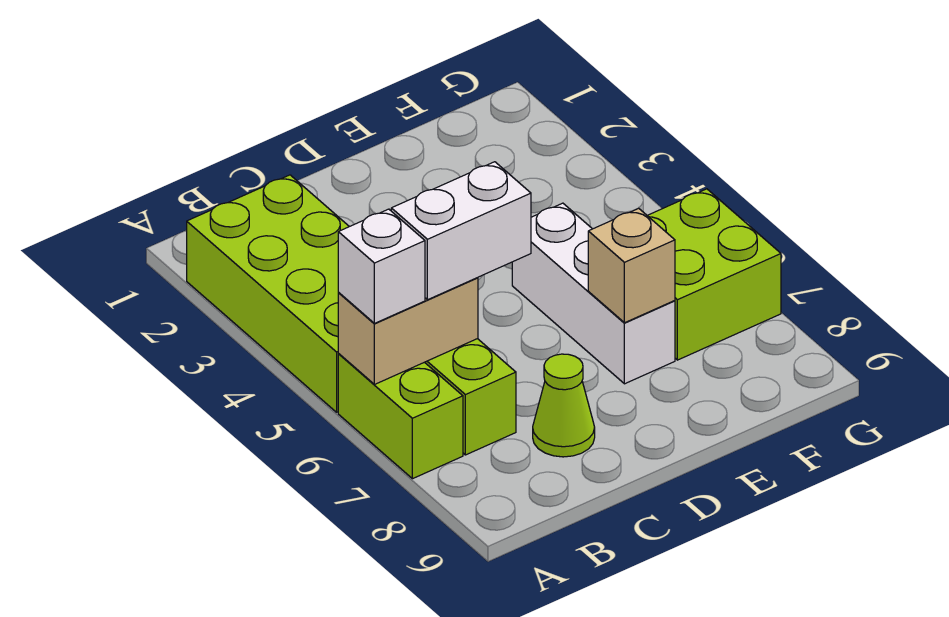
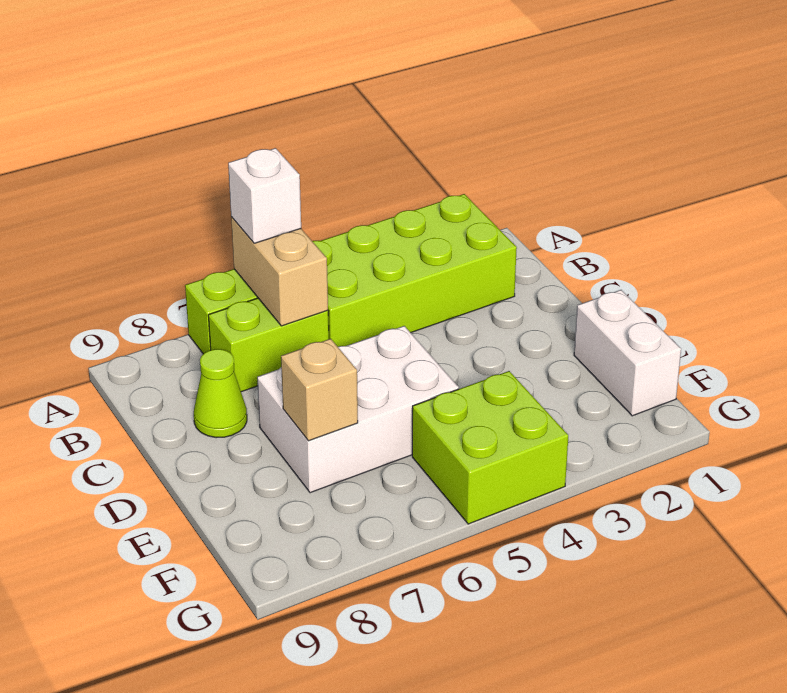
white brick B6:C6 level 3 -> white brick E1:F1 level 1
white brick E5:E7 level 1 -> white brick D5:E7 level 1
lime brick F6:G7 level 1 -> lime brick F4:G5 level 1

